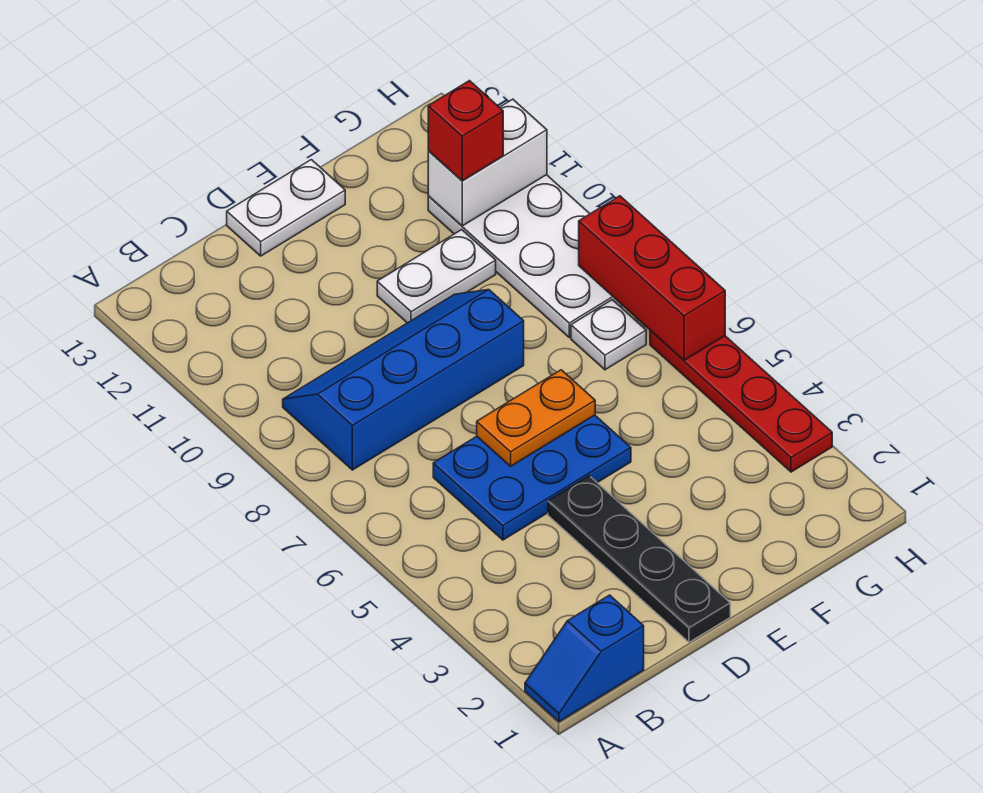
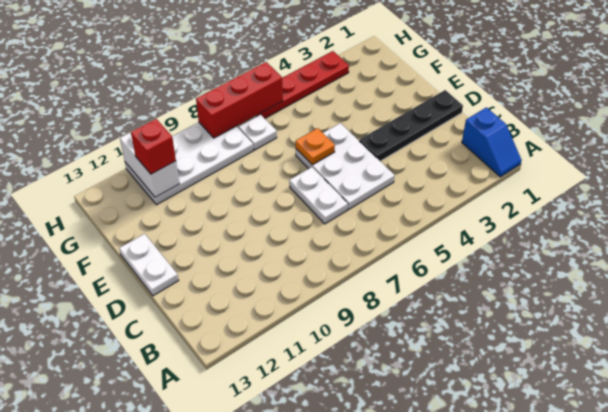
blue slope B8:E9 level 1 top 8 -> none
blue plate C5:E6 level 1 -> white plate C5:E6 level 1
orange plate D6:E6 level 2 -> orange plate E6 level 2
white plate E10:F10 level 1 -> white plate C7:D7 level 1

